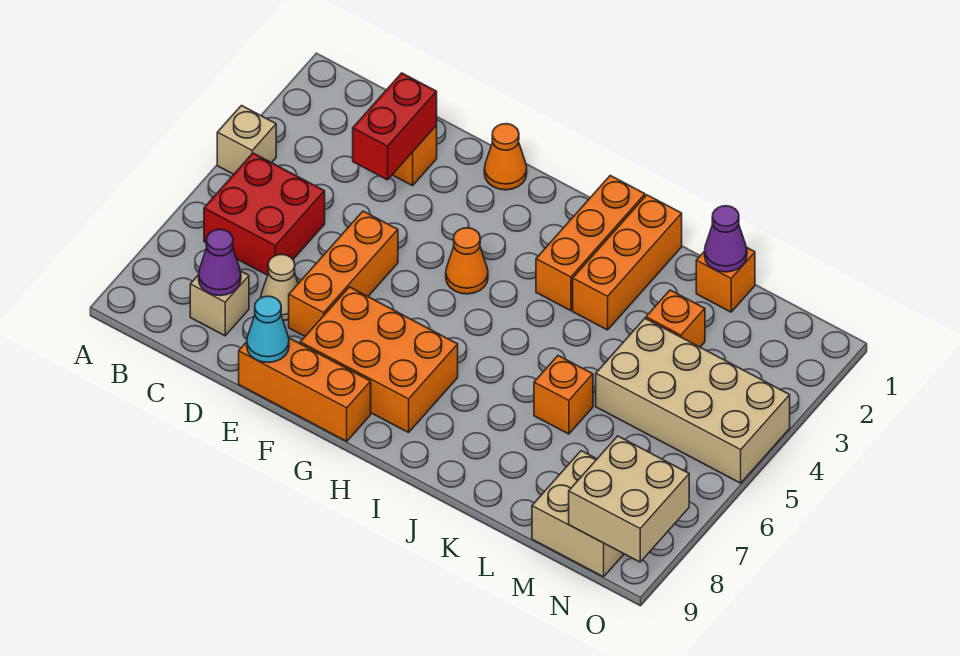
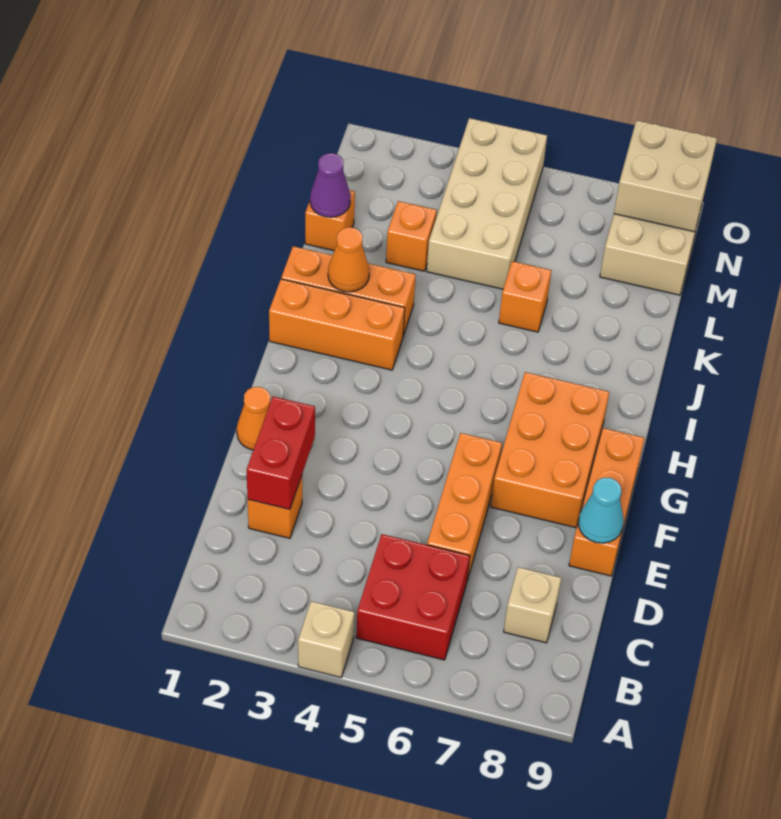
purple cone C8 level 2 -> none
red brick D2:D3 level 2 -> red brick D2:E2 level 2
tan cone D7 level 1 -> none
orange brick E5:E7 level 1 -> orange brick D6:F6 level 1
orange cone G4 level 1 -> orange cone J2 level 2

